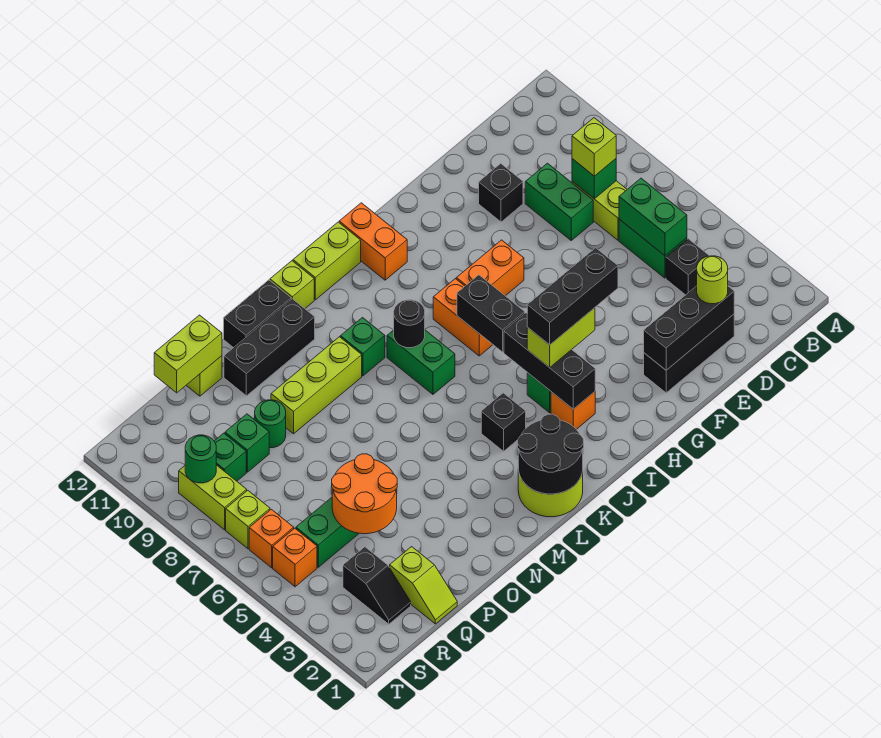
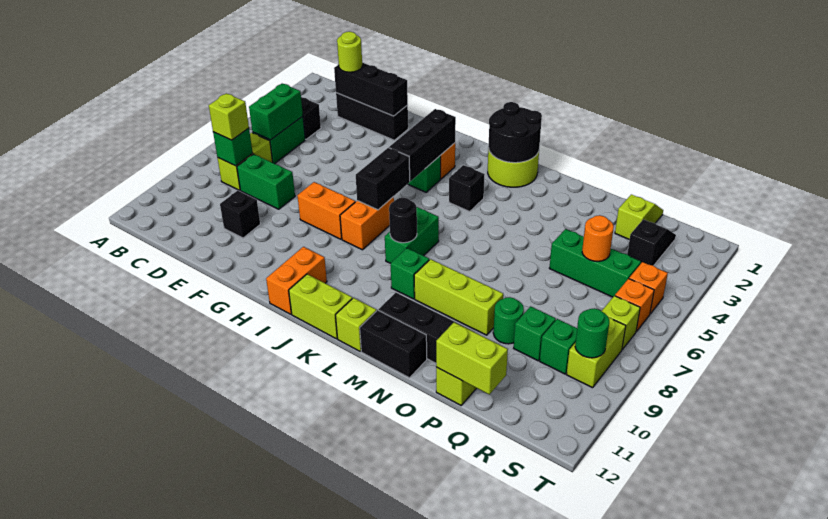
green brick D8:D9 level 1 -> green brick D8:E8 level 1
black brick G4:I4 level 4 -> none
lime brick H4:I4 level 3 -> none
orange round brick P4:Q5 level 2 -> orange round brick Q5 level 2

